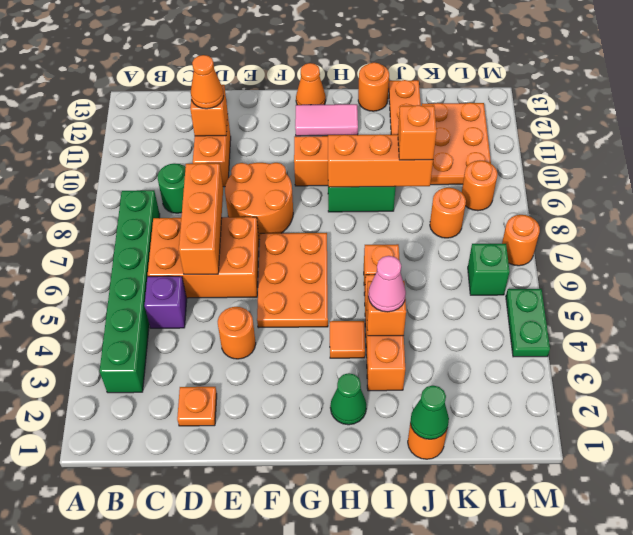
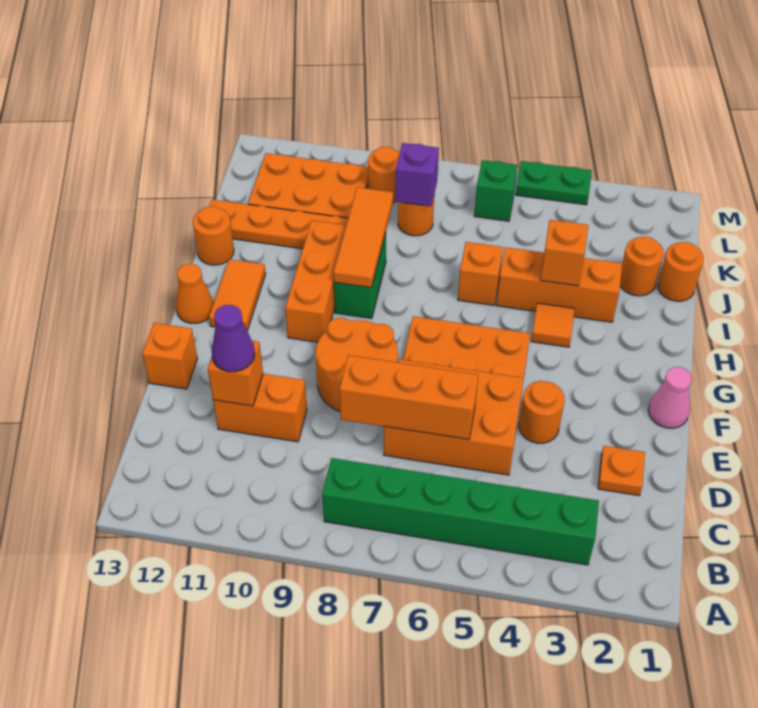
purple brick C5 level 1 -> purple brick K8 level 2
orange brick C6:E7 level 1 -> orange brick D5:E7 level 1
green round brick C9 level 1 -> none
orange cone D11 level 3 -> purple cone D11 level 3
pink tile G12:H12 level 1 -> orange tile G12:H12 level 1
green cone H2 level 1 -> none
orange brick H9:J9 level 2 -> orange tile H9:J9 level 2
pink cone I4 level 3 -> pink cone F1 level 1
green cone J1 level 2 -> none
orange brick J9 level 3 -> orange brick E13 level 1
orange round brick M7 level 1 -> orange round brick J2 level 1

